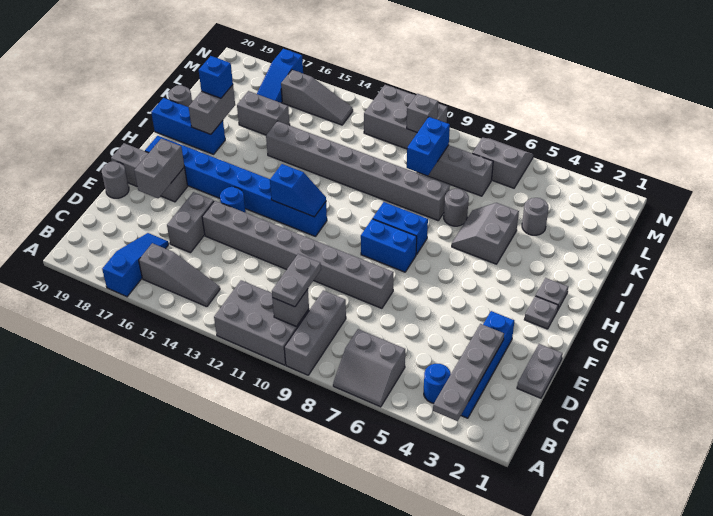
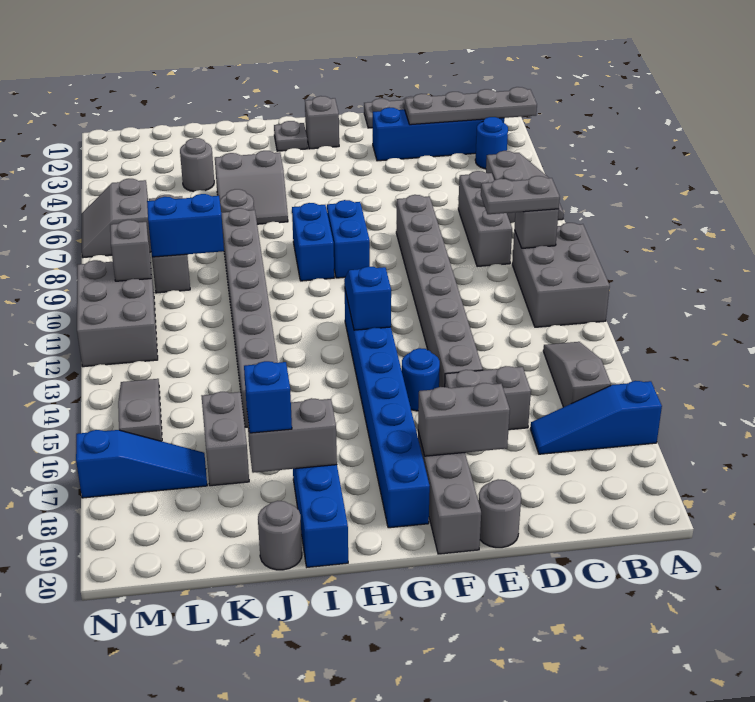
grey brick A9:C9 level 1 -> grey brick C7:C9 level 1
grey plate G2 level 1 -> grey brick G2 level 1

